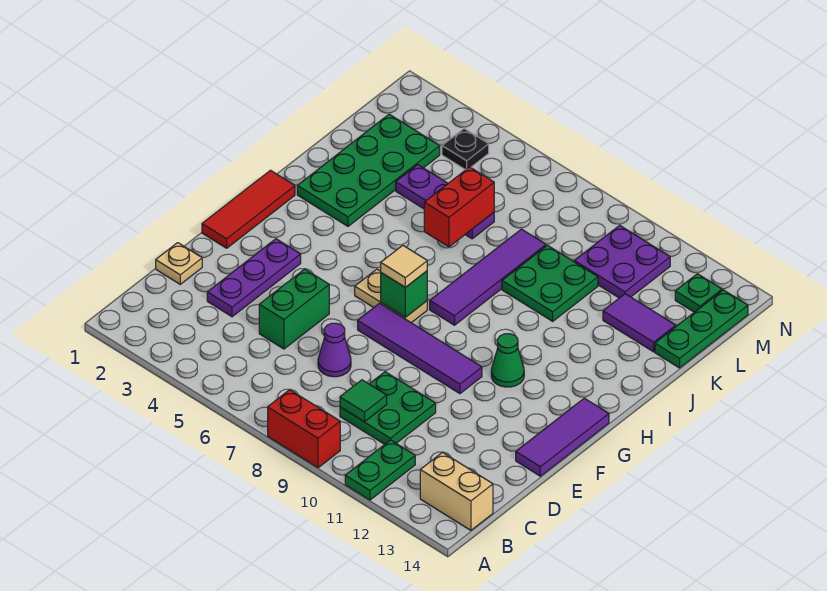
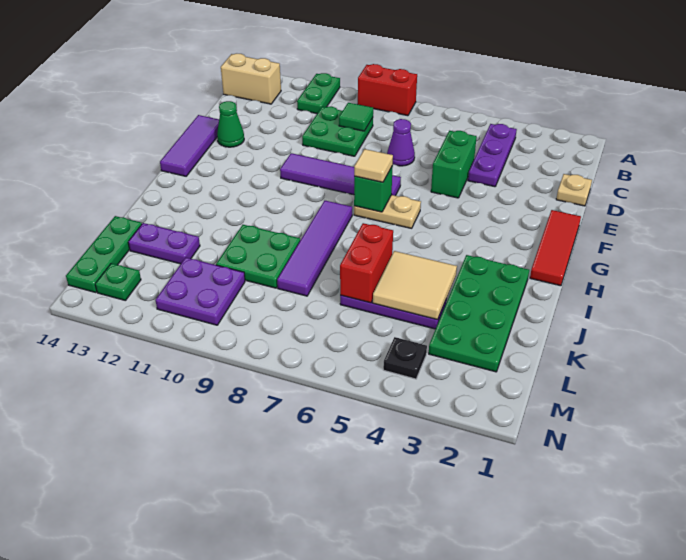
purple plate D3:F3 level 1 -> purple plate B4:D4 level 1
green cone G11 level 1 -> green cone E13 level 1
none -> tan tile J4:K5 level 2
purple tile K12:K13 level 1 -> purple plate K12:K13 level 1

